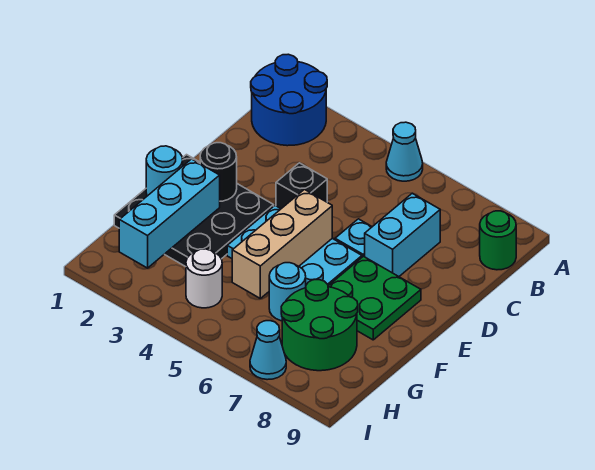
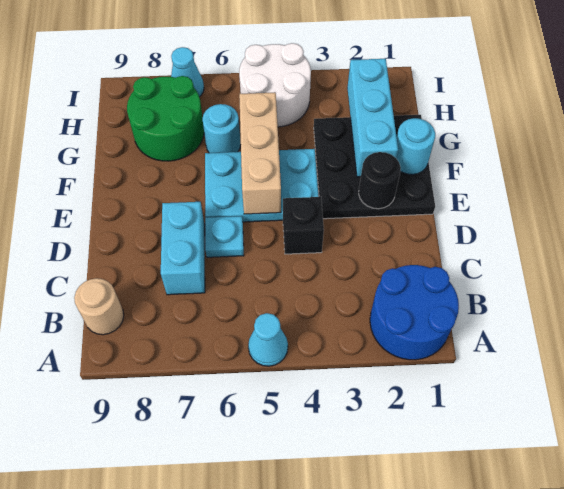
green round brick B9 level 1 -> tan round brick B9 level 1
green plate E7:F8 level 1 -> none
white round brick H4 level 1 -> white round brick H4:I5 level 1

